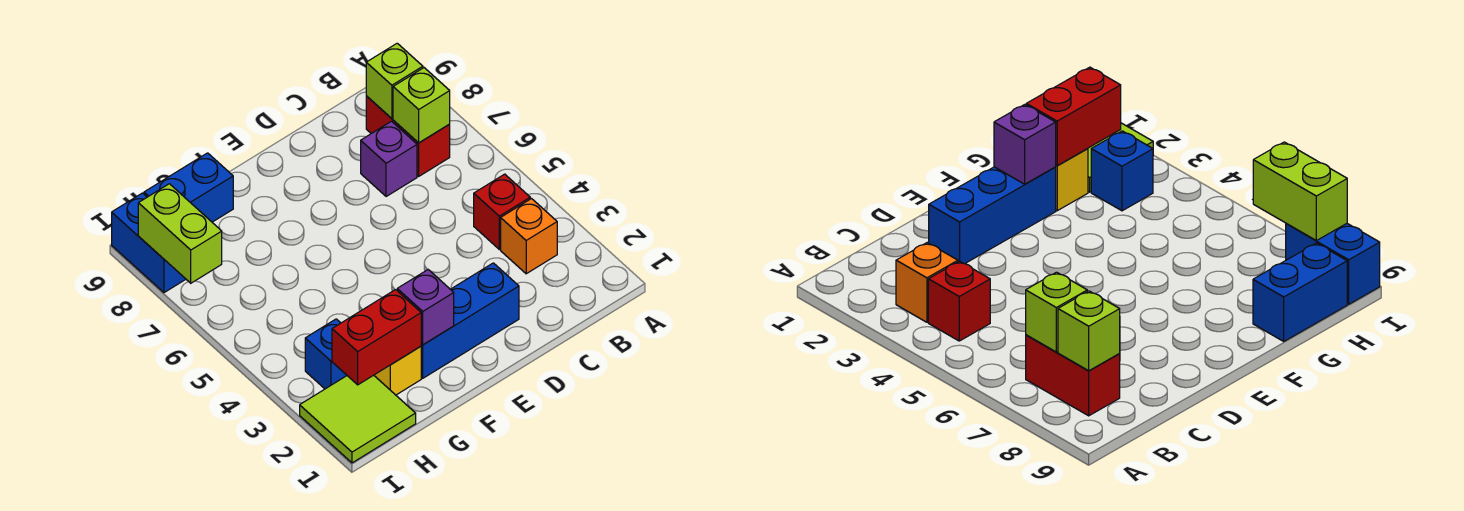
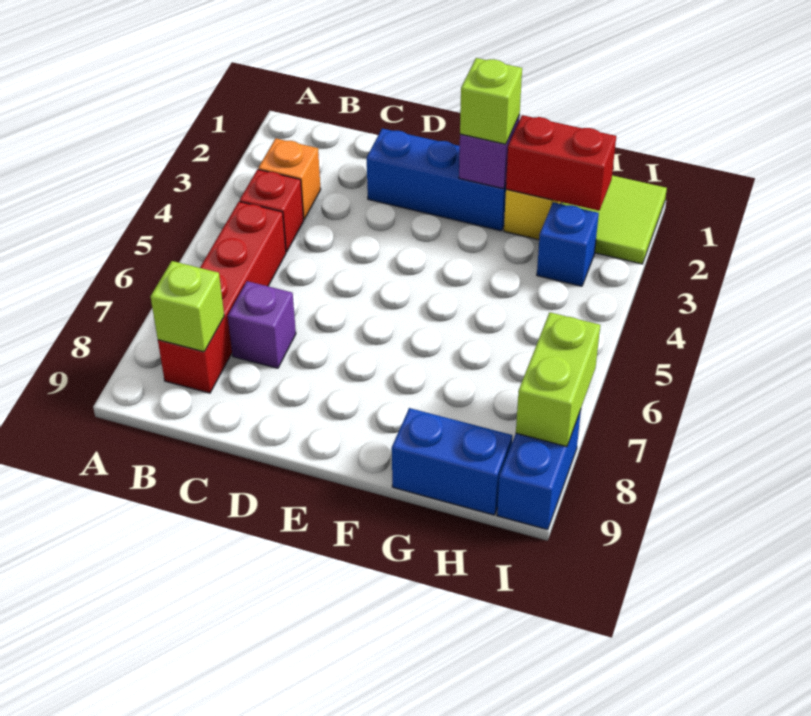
red brick B7:B8 level 1 -> red brick B5:B8 level 1
lime brick B7 level 2 -> lime brick F2 level 3

